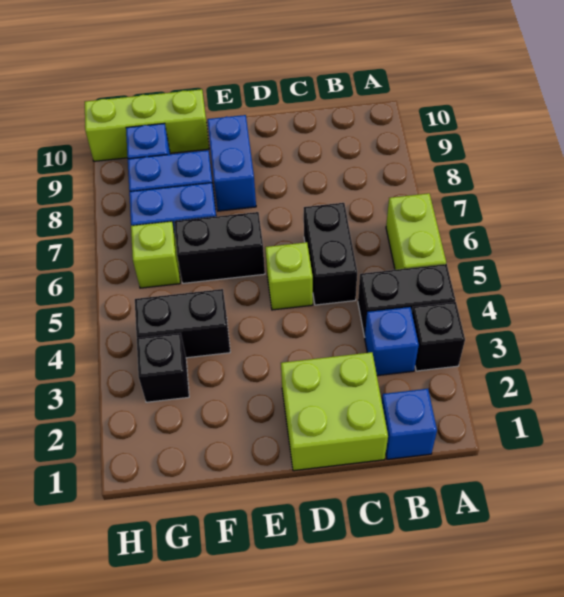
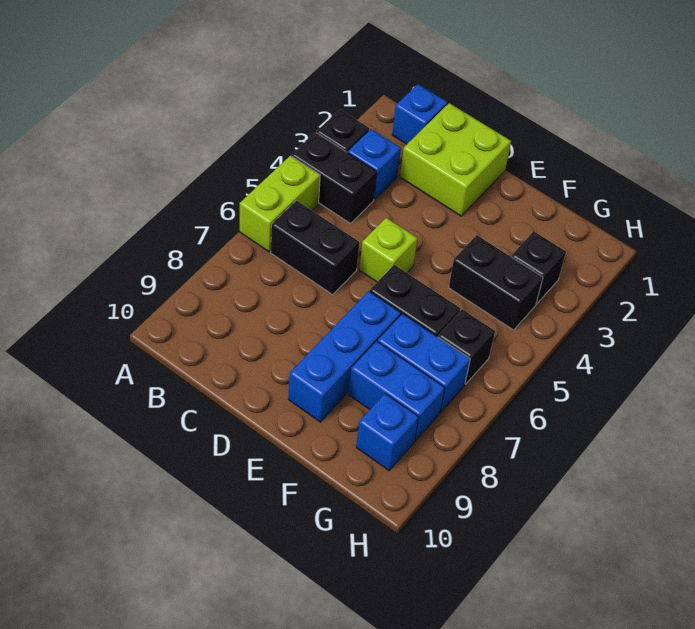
black brick C5:C6 level 1 -> black brick B6:C6 level 1
blue brick E8:E9 level 1 -> blue brick E7:E9 level 1
lime brick F10:H10 level 1 -> none
lime brick G6 level 1 -> black brick G6 level 1

